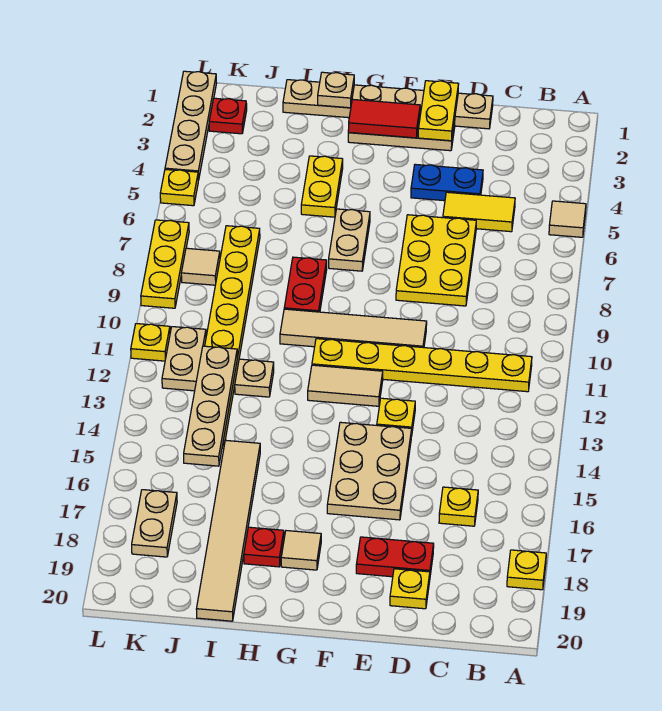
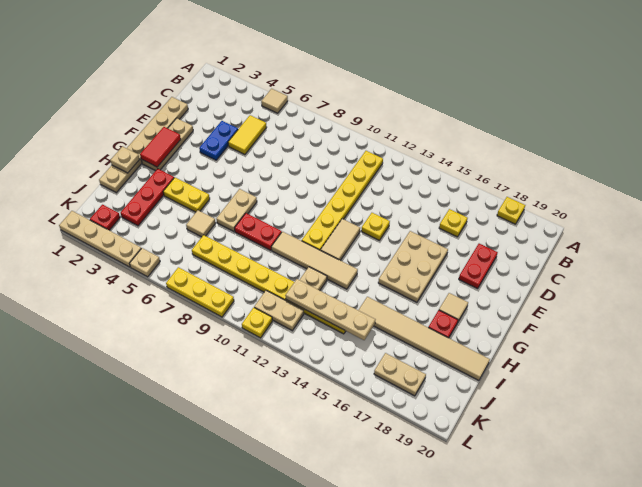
yellow plate D6:E8 level 1 -> none
yellow plate D19 level 1 -> none
yellow plate E1:E2 level 2 -> none
tan tile E10:H10 level 1 -> tan tile H10:H13 level 1
tan plate E14:F16 level 1 -> tan plate E15:G16 level 1
tan plate G6:G7 level 1 -> tan plate G7:H7 level 1
none -> red plate H3:J3 level 1
tan tile K8 level 1 -> tan tile I6 level 1
yellow plate L5 level 1 -> tan plate L5 level 1

